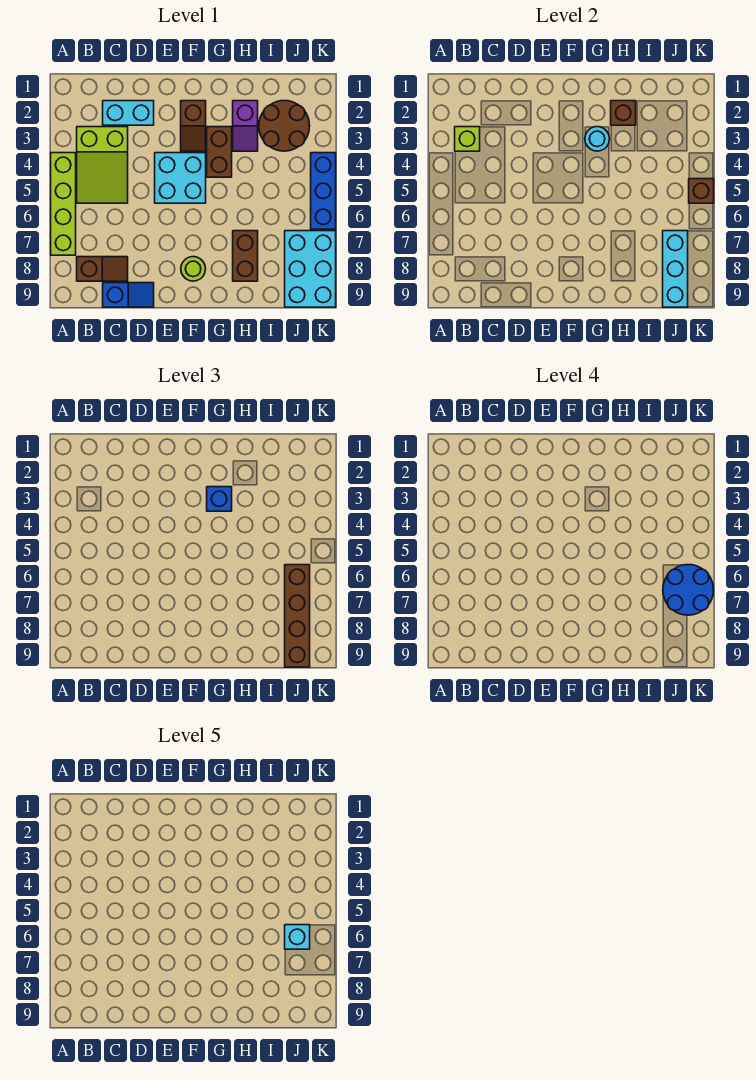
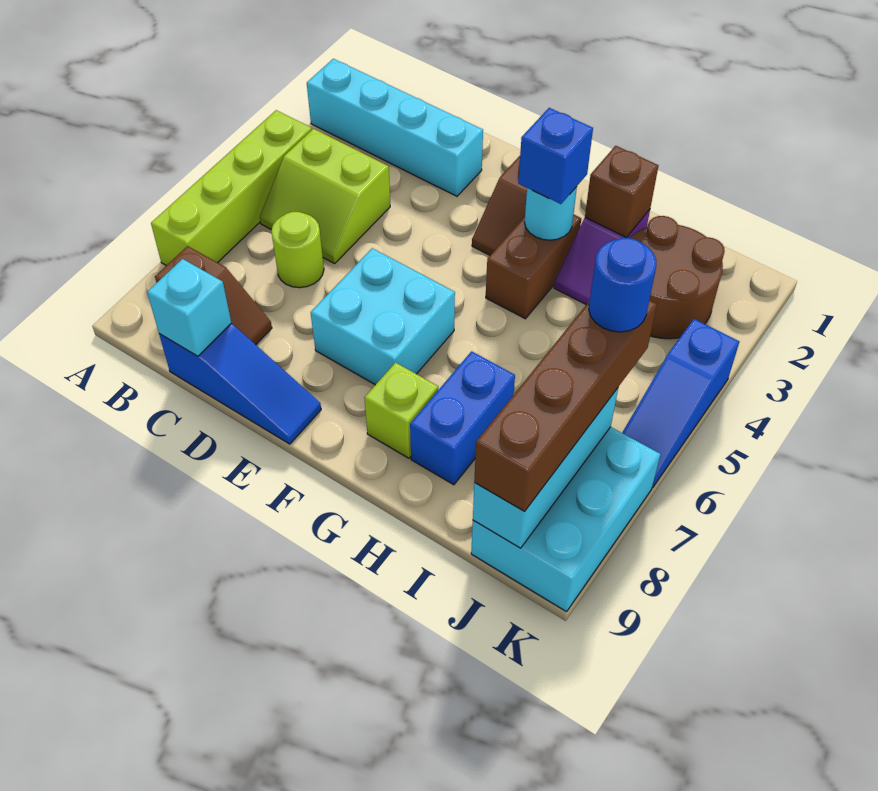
lime slope B3:C5 level 1 top 3 -> lime slope B4:C5 level 1 top 4
lime brick B3 level 2 -> lime brick G8 level 1
cyan brick C2:D2 level 1 -> cyan brick A2:D2 level 1
blue slope C9:D9 level 1 top C -> blue slope C9:E9 level 1 top C
cyan brick E4:F5 level 1 -> cyan brick E6:F7 level 1
lime round brick F8 level 1 -> lime round brick C6 level 1
brown brick H7:H8 level 1 -> blue brick H7:H8 level 1
blue round brick J6:K7 level 4 -> blue round brick J6 level 4
cyan brick J6 level 5 -> cyan brick C9 level 2
blue brick K4:K6 level 1 -> blue slope K4:K6 level 1 top 4
brown brick K5 level 2 -> none

